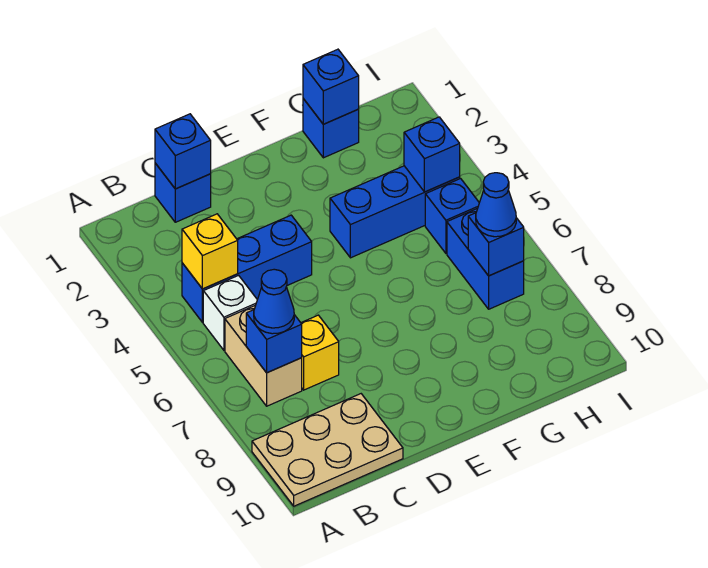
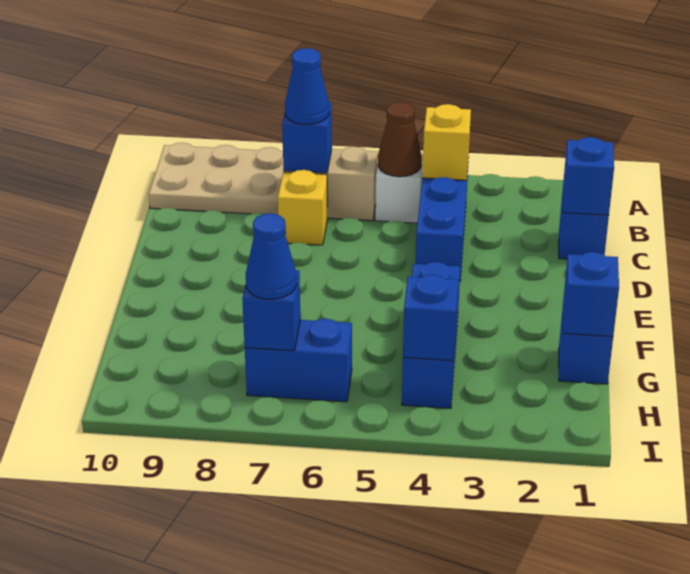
tan plate A9:C10 level 1 -> tan plate A8:B10 level 1
none -> brown cone B5 level 2
blue brick H5 level 1 -> none

